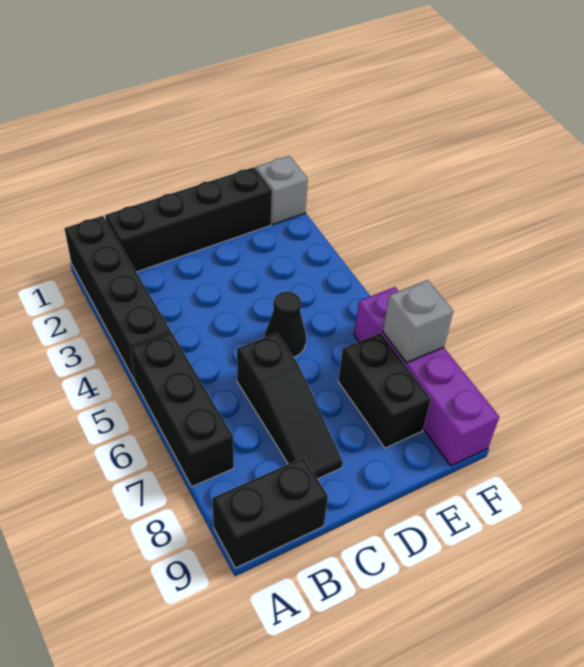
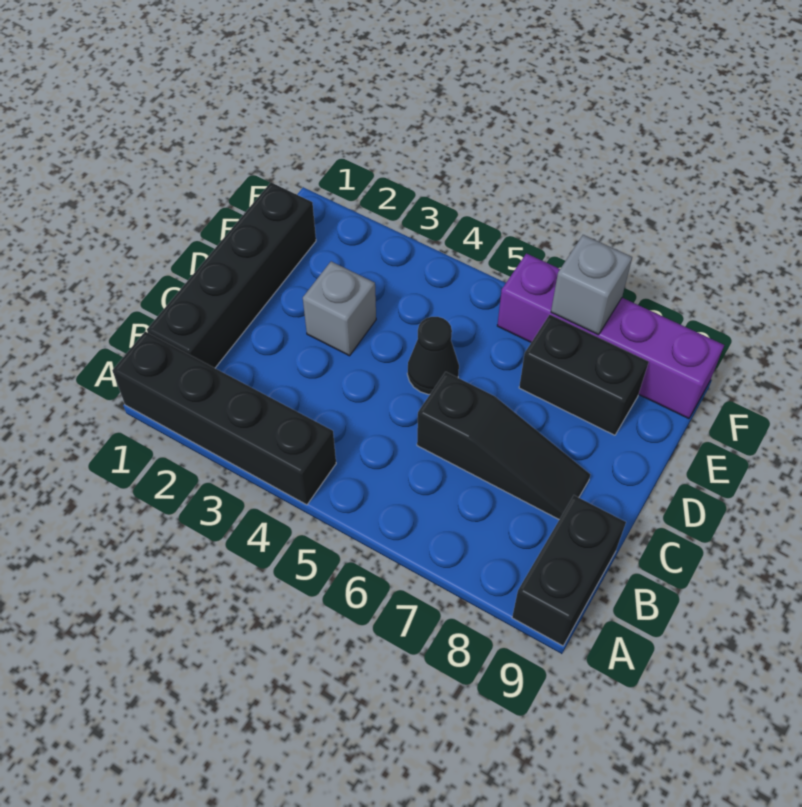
black brick A5:A7 level 1 -> none
grey brick F1 level 1 -> grey brick D3 level 1

